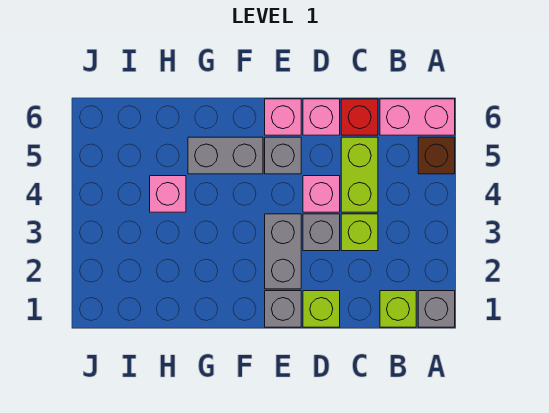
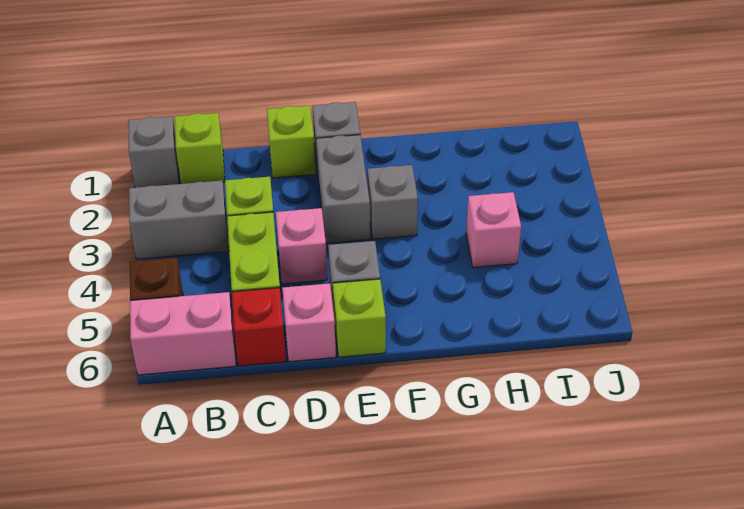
grey brick D3 level 1 -> grey brick F3 level 1
pink brick E6 level 1 -> lime brick E6 level 1
grey brick F5:G5 level 1 -> grey brick A3:B3 level 1

